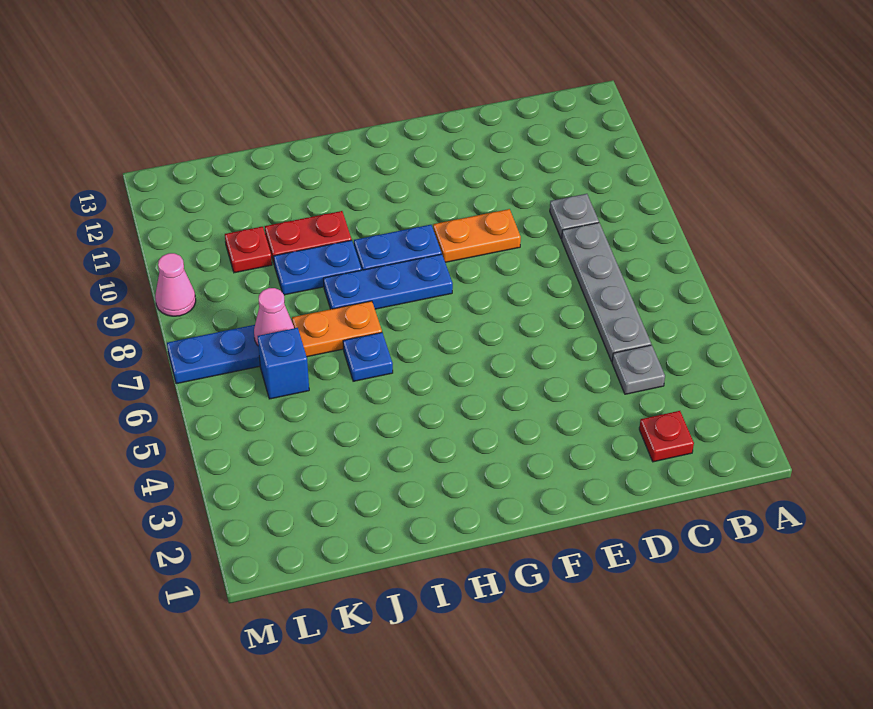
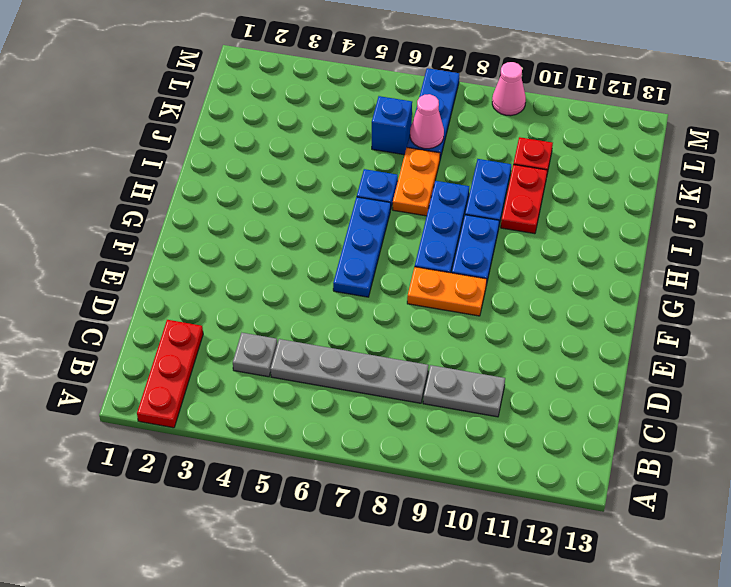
red plate C2 level 1 -> red plate A2:C2 level 1
grey plate C9 level 1 -> grey plate C9:C10 level 1
orange plate E9:F9 level 1 -> orange plate F8:F9 level 1
none -> blue plate F6:H6 level 1

